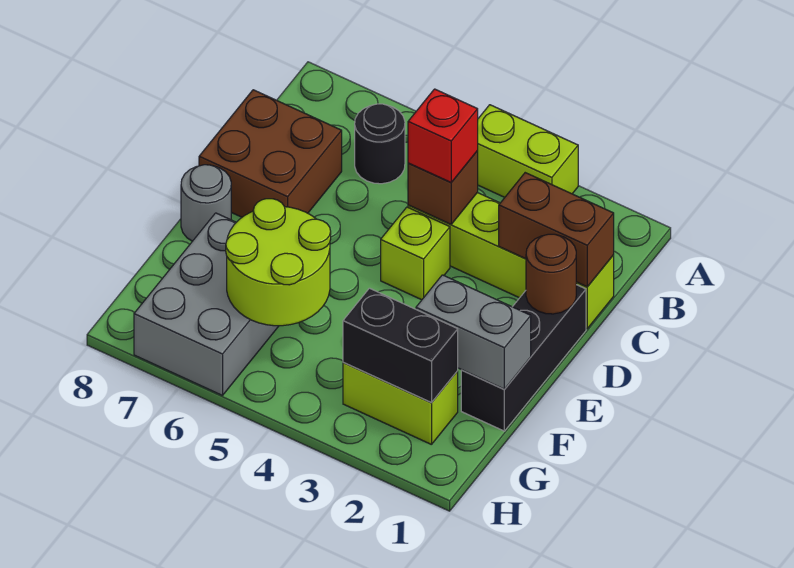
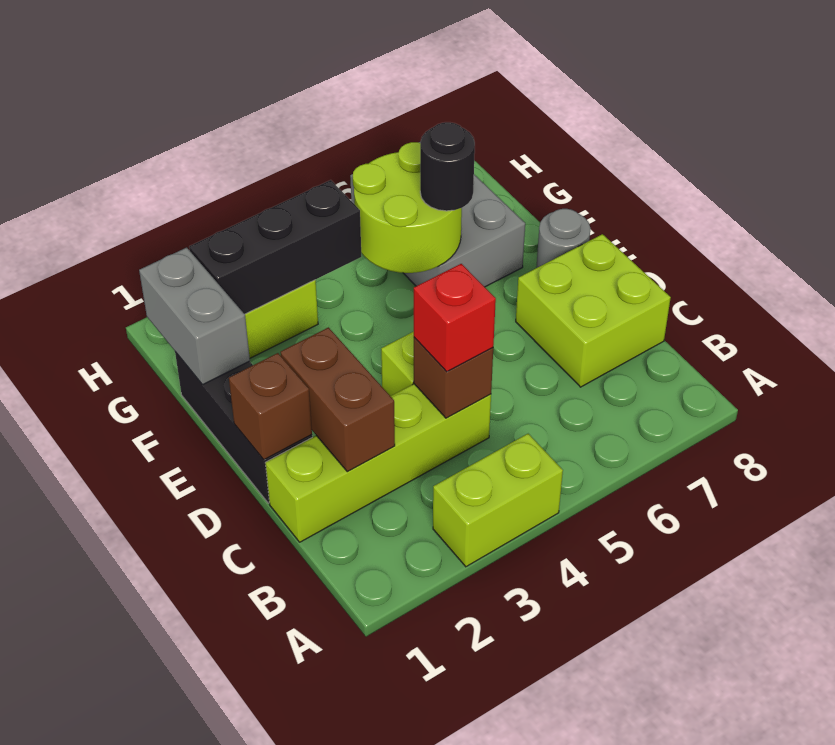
black round brick B6 level 1 -> black round brick F6 level 3
brown brick C1:C2 level 2 -> brown brick C2:D2 level 2
brown brick C7:D8 level 1 -> lime brick C7:D8 level 1
brown round brick D1 level 2 -> brown brick D1 level 2
grey brick F1:F2 level 2 -> grey brick F1:G1 level 2
black brick G2:G3 level 2 -> black brick G2:G4 level 2

